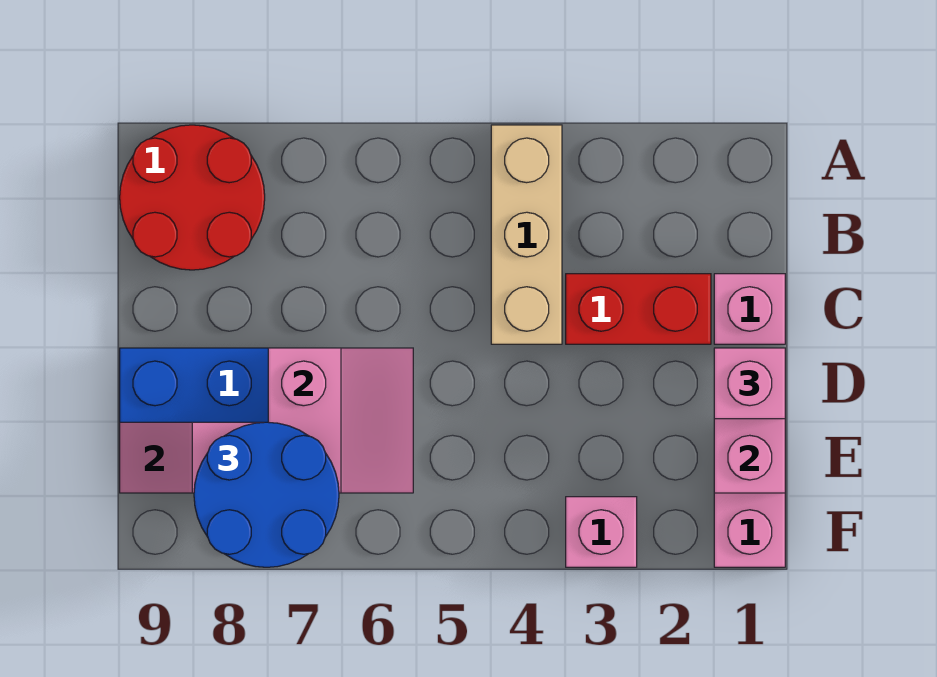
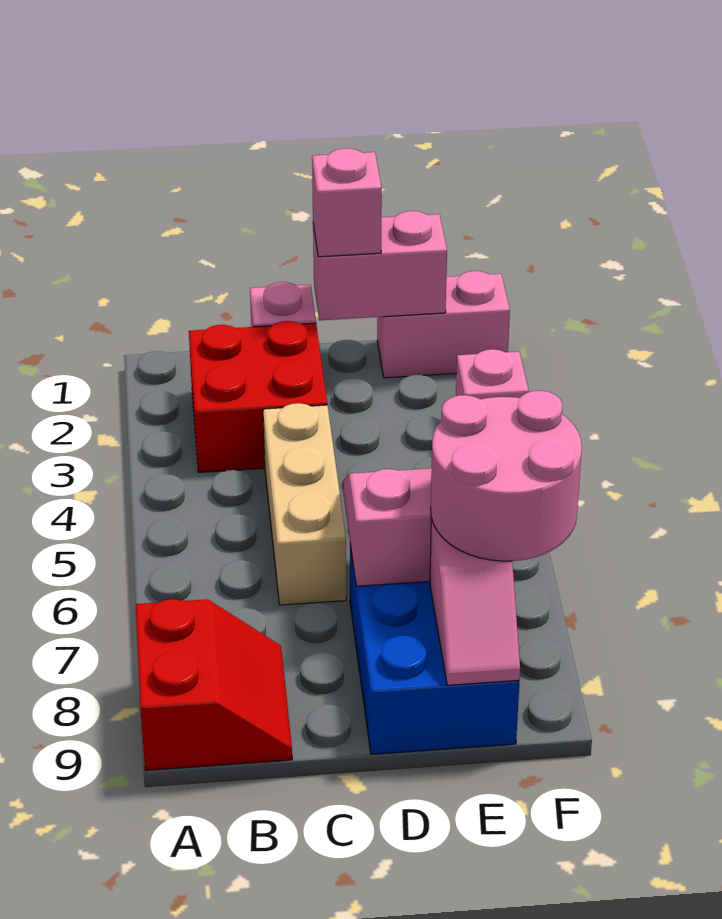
tan brick A4:C4 level 1 -> tan brick C4:C6 level 1
red round brick A8:B9 level 1 -> red slope A8:B9 level 1 top A
red brick C2:C3 level 1 -> red brick B2:C3 level 1
blue round brick E7:F8 level 3 -> pink round brick E7:F8 level 3

